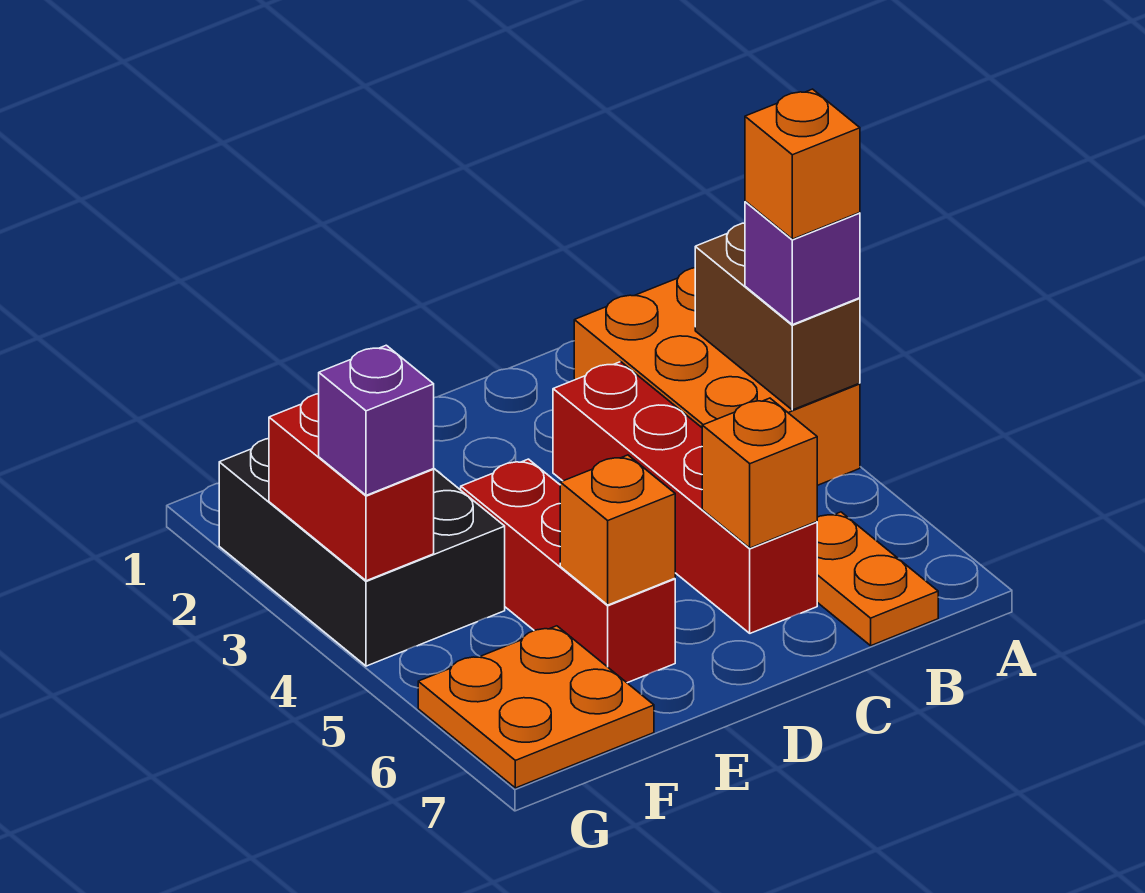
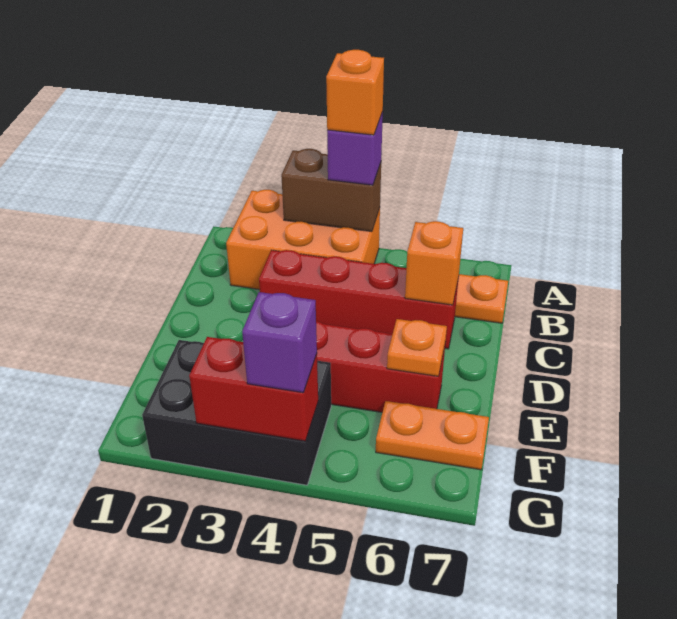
orange brick E6 level 2 -> orange plate E6 level 2
orange plate F6:G7 level 1 -> orange plate F6:F7 level 1

